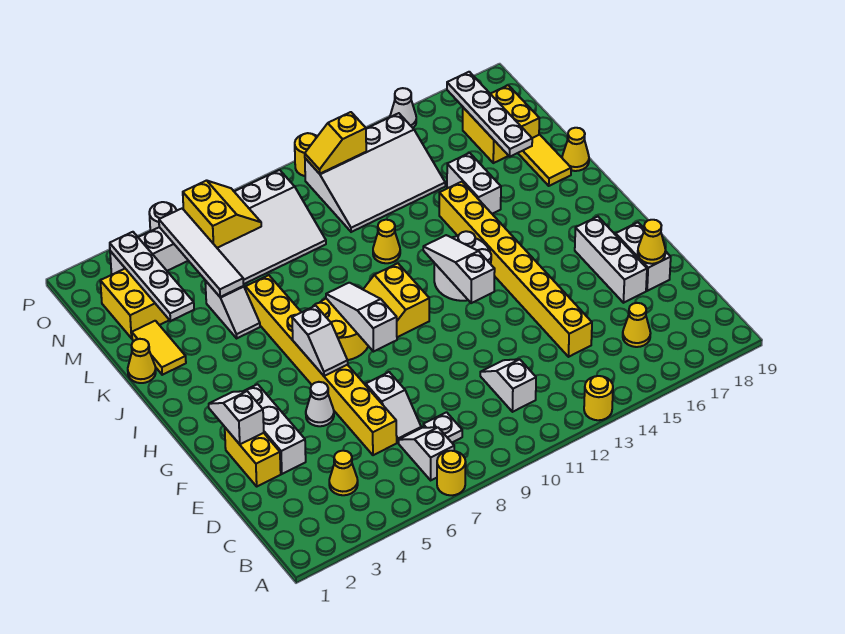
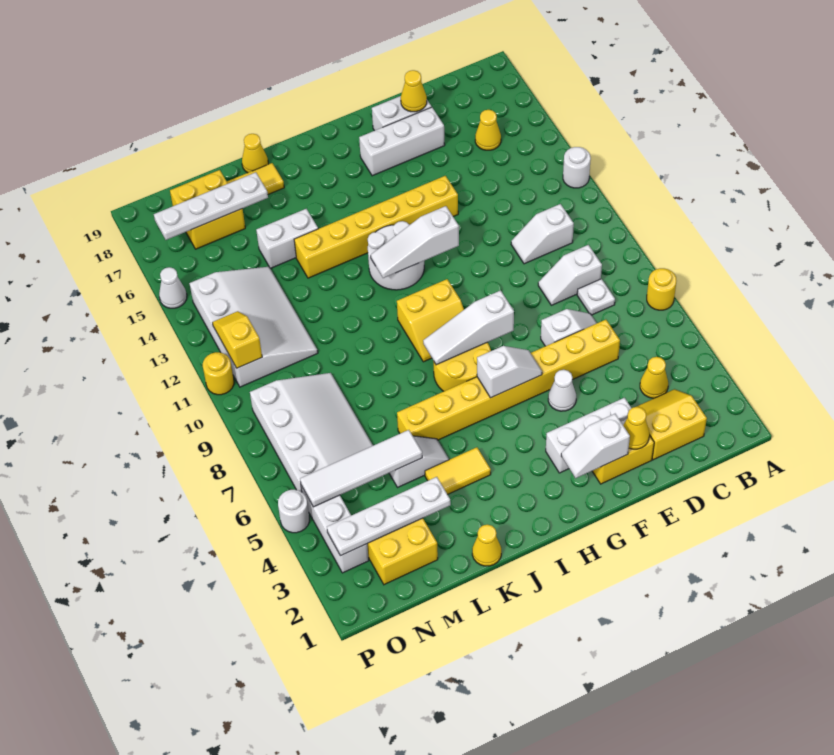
yellow round brick A13 level 1 -> white round brick A13 level 1
white slope B7:C7 level 1 top B -> white slope C9:D9 level 1 top C
yellow brick D14:K14 level 1 -> yellow brick F14:K14 level 1
yellow tile K2:L2 level 1 -> yellow tile J4:K4 level 1
yellow cone K11 level 1 -> yellow cone E2 level 2
yellow slope N6:O7 level 2 top 6 -> yellow slope C2:D3 level 1 top 2
yellow slope O11:O12 level 2 top 12 -> yellow slope O11:O12 level 2 top 11

